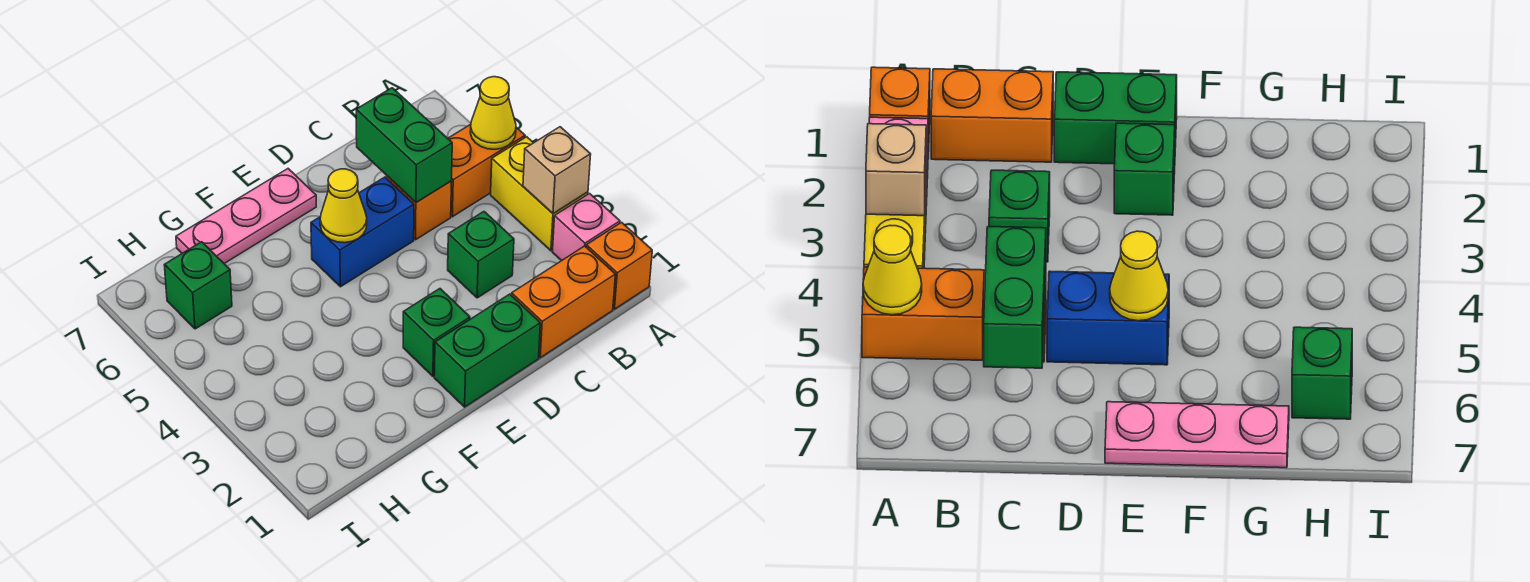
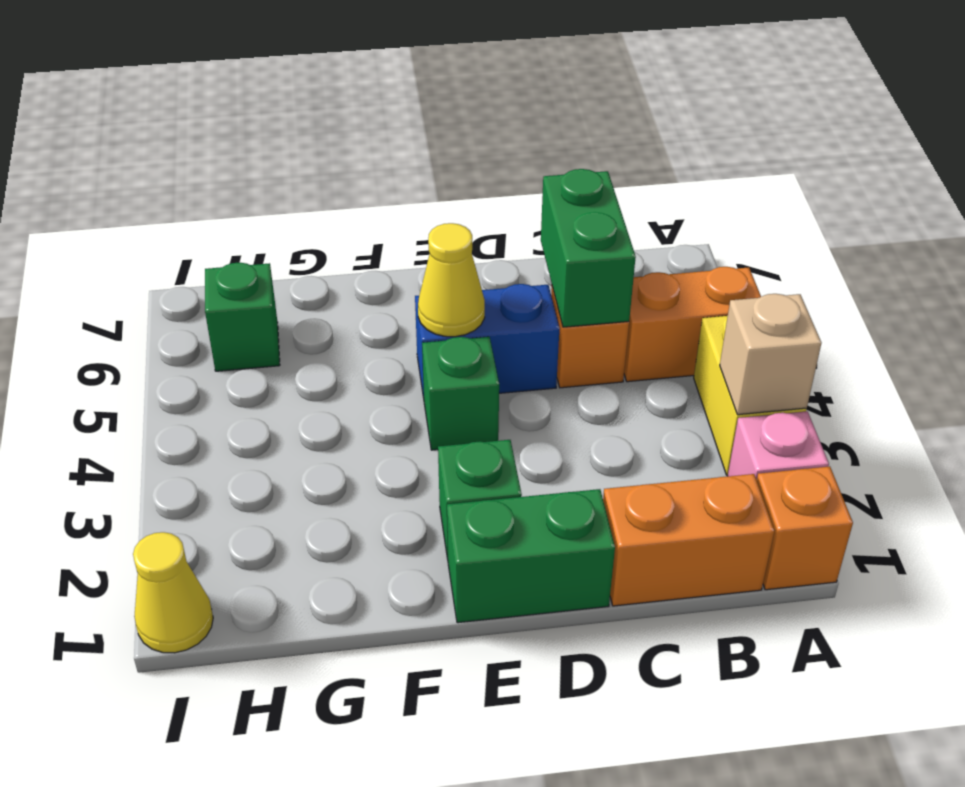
yellow cone A5 level 2 -> yellow cone I1 level 1
green brick C3 level 1 -> green brick E4 level 1
pink plate E7:G7 level 1 -> none

